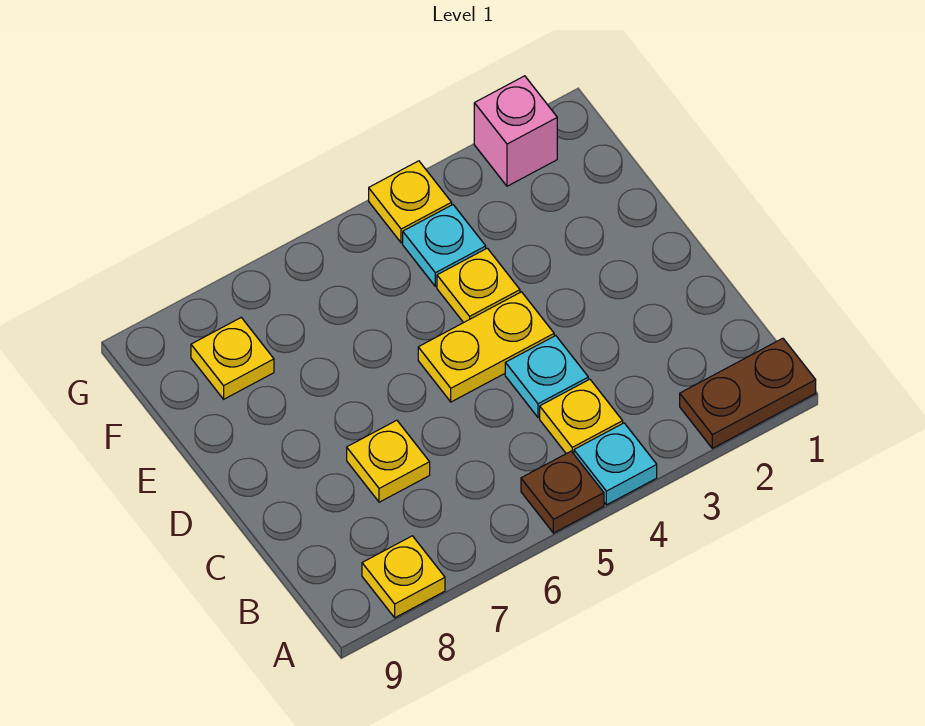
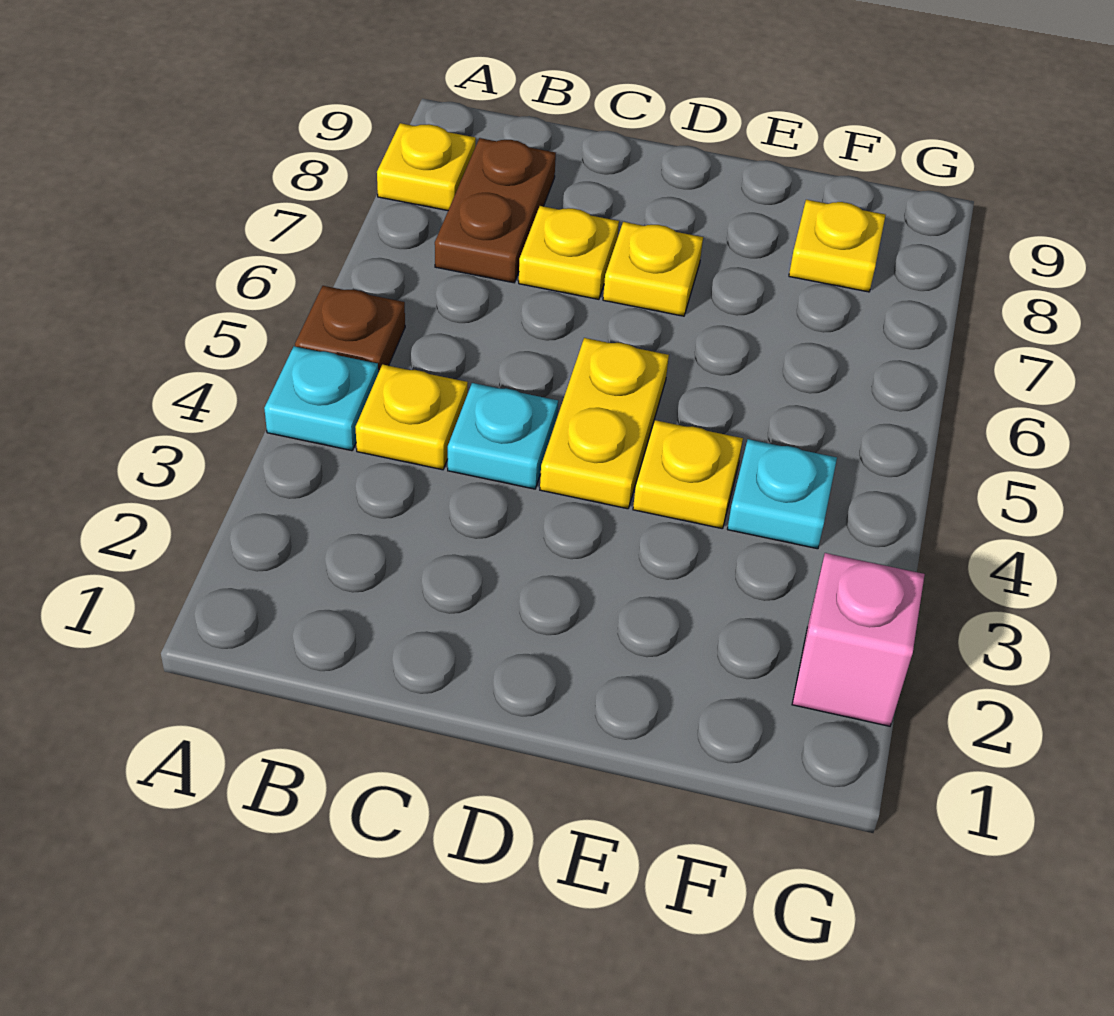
brown plate A1:A2 level 1 -> brown plate B7:B8 level 1
yellow plate G4 level 1 -> yellow plate D7 level 1

